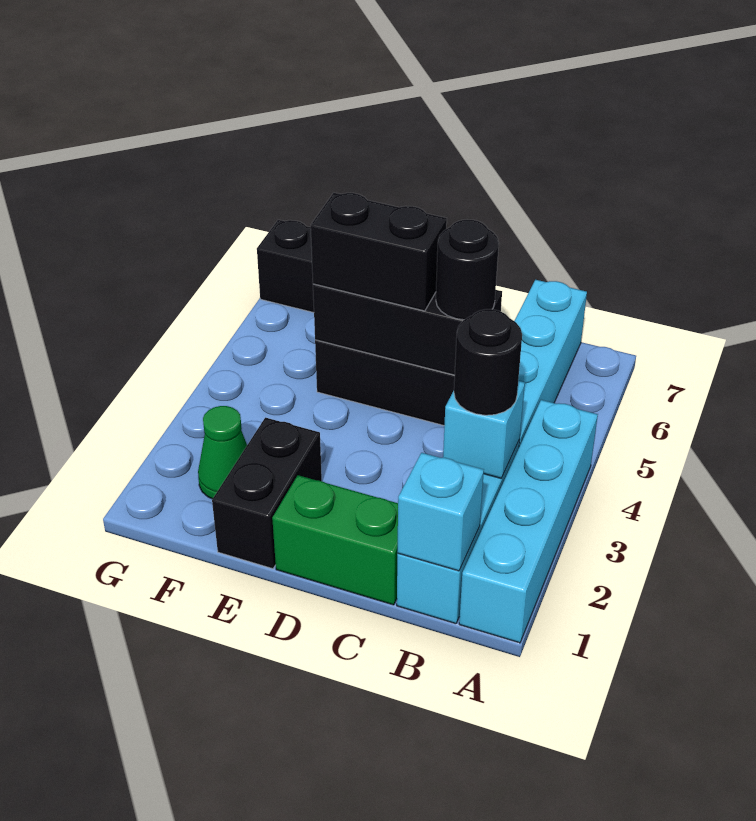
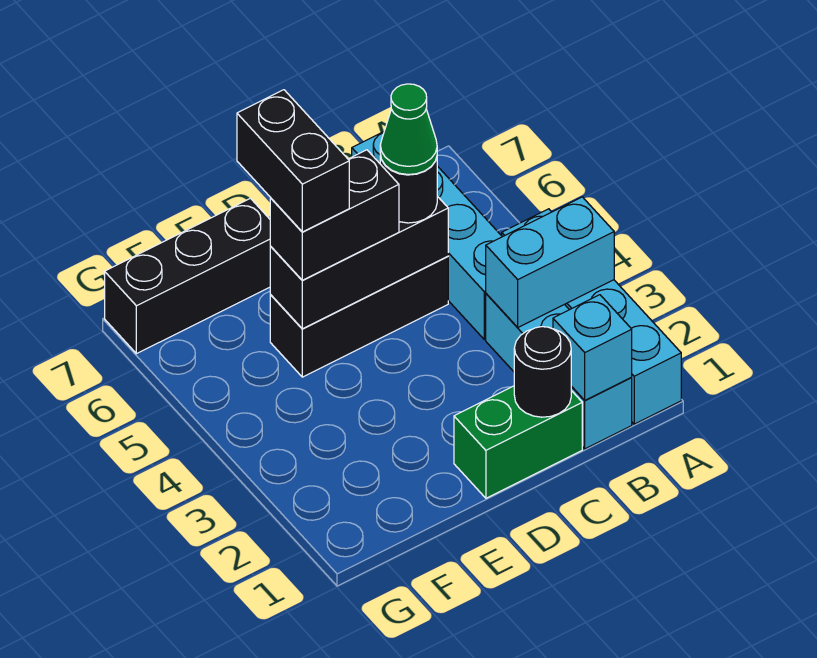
cyan brick B3 level 2 -> cyan brick A3:B3 level 2
black round brick B3 level 3 -> black round brick C1 level 2
black brick E1:E2 level 1 -> black brick E5:E6 level 4
green cone F2 level 1 -> green cone C5 level 4

